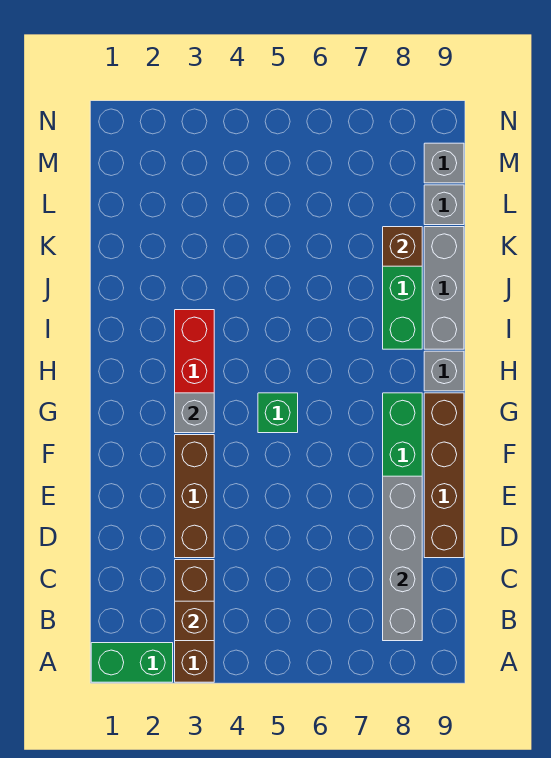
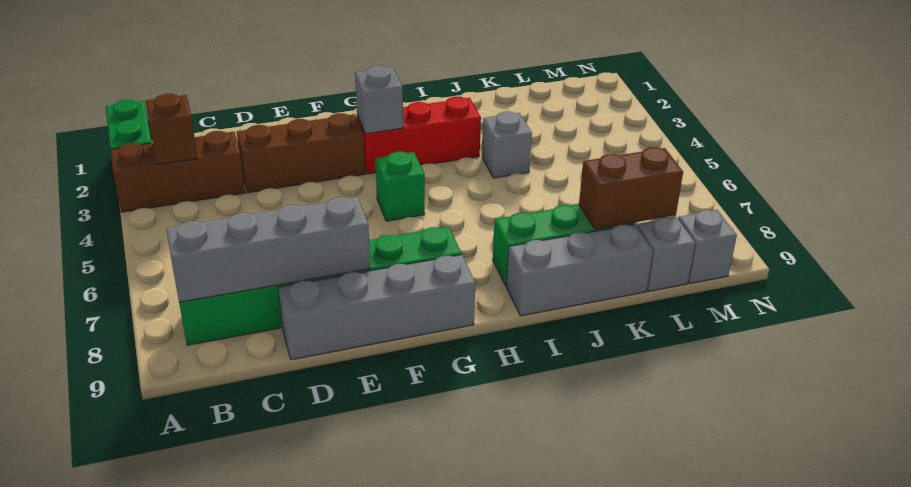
brown brick D9:G9 level 1 -> grey brick D9:G9 level 1
grey brick H9 level 1 -> grey brick J4 level 1
brown brick K8 level 2 -> brown brick K8:L8 level 2

